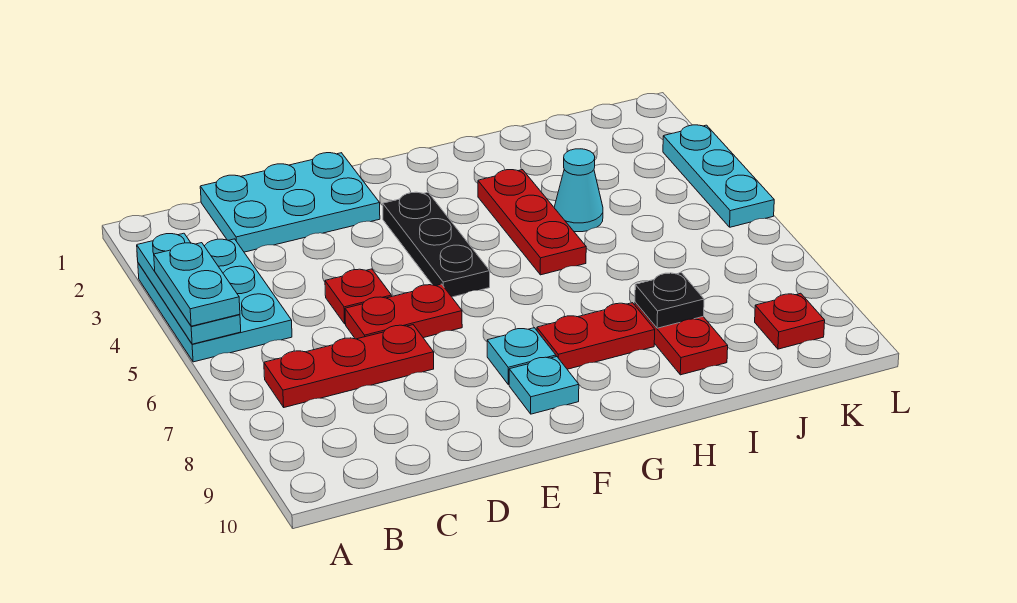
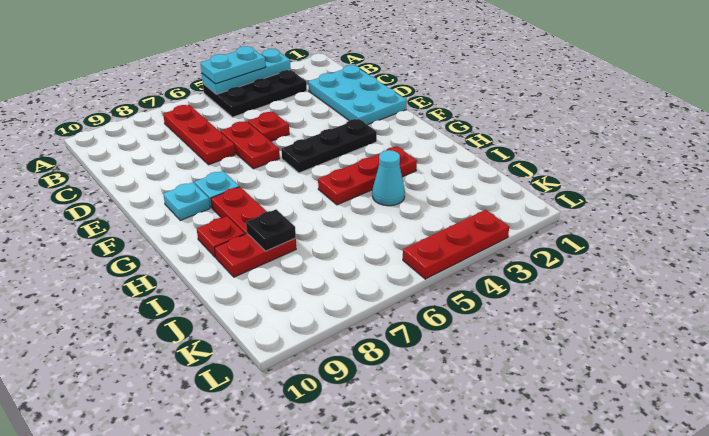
cyan plate A3:B5 level 1 -> black plate A3:B5 level 1
red plate K9 level 1 -> red plate H9 level 1
cyan plate L3:L5 level 1 -> red plate L3:L5 level 1

